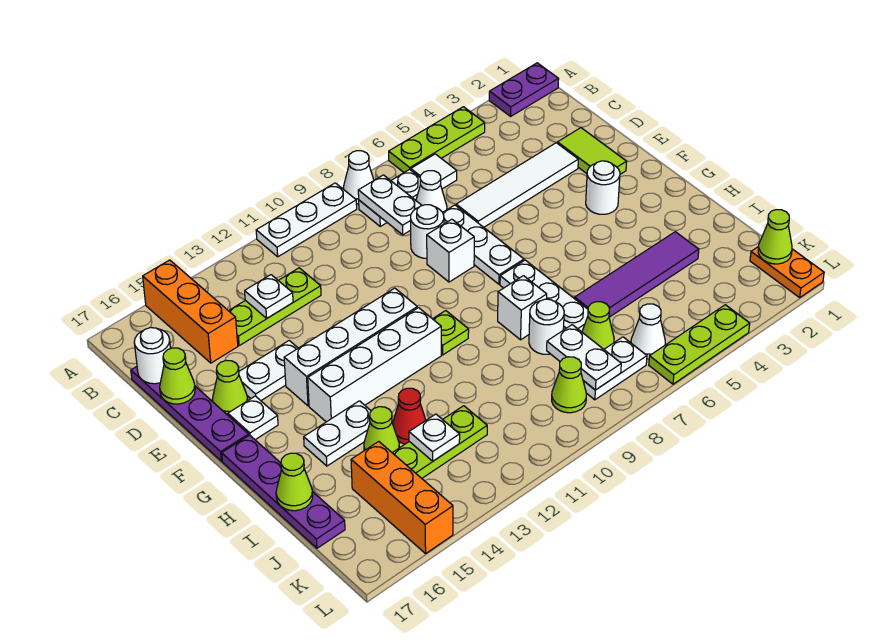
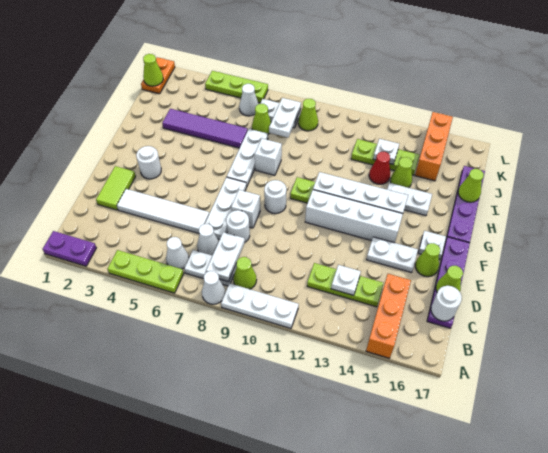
white tile B6 level 1 -> white cone B6 level 1
none -> lime cone B9 level 1
white round brick I8 level 1 -> white round brick F9 level 1

